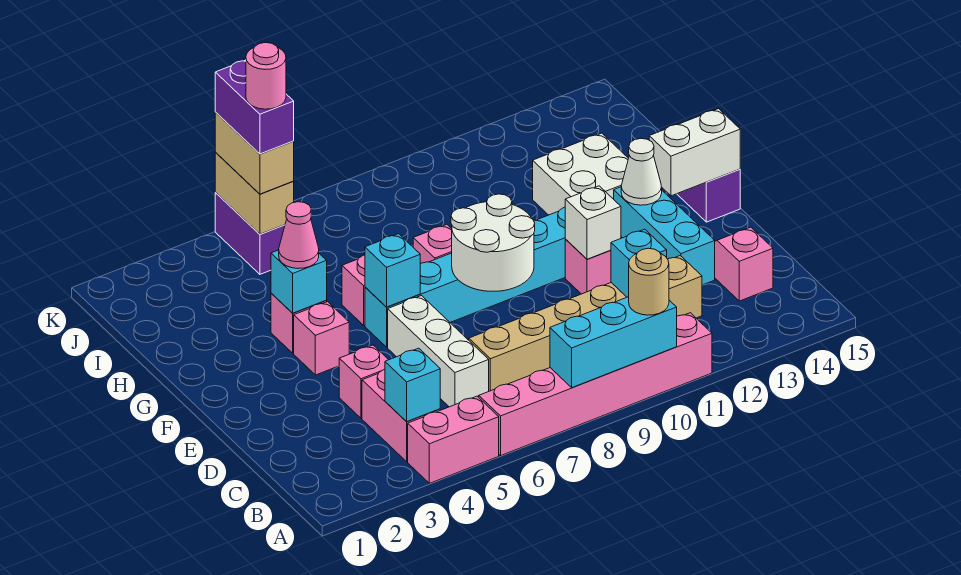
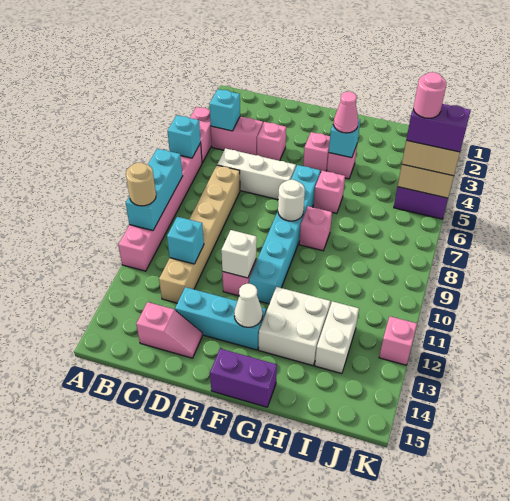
white round brick E8:F9 level 2 -> white round brick F8 level 2
cyan brick F6 level 2 -> cyan brick A6 level 2
white brick F14:F15 level 2 -> white brick I12:I13 level 1
none -> pink brick K12 level 1

